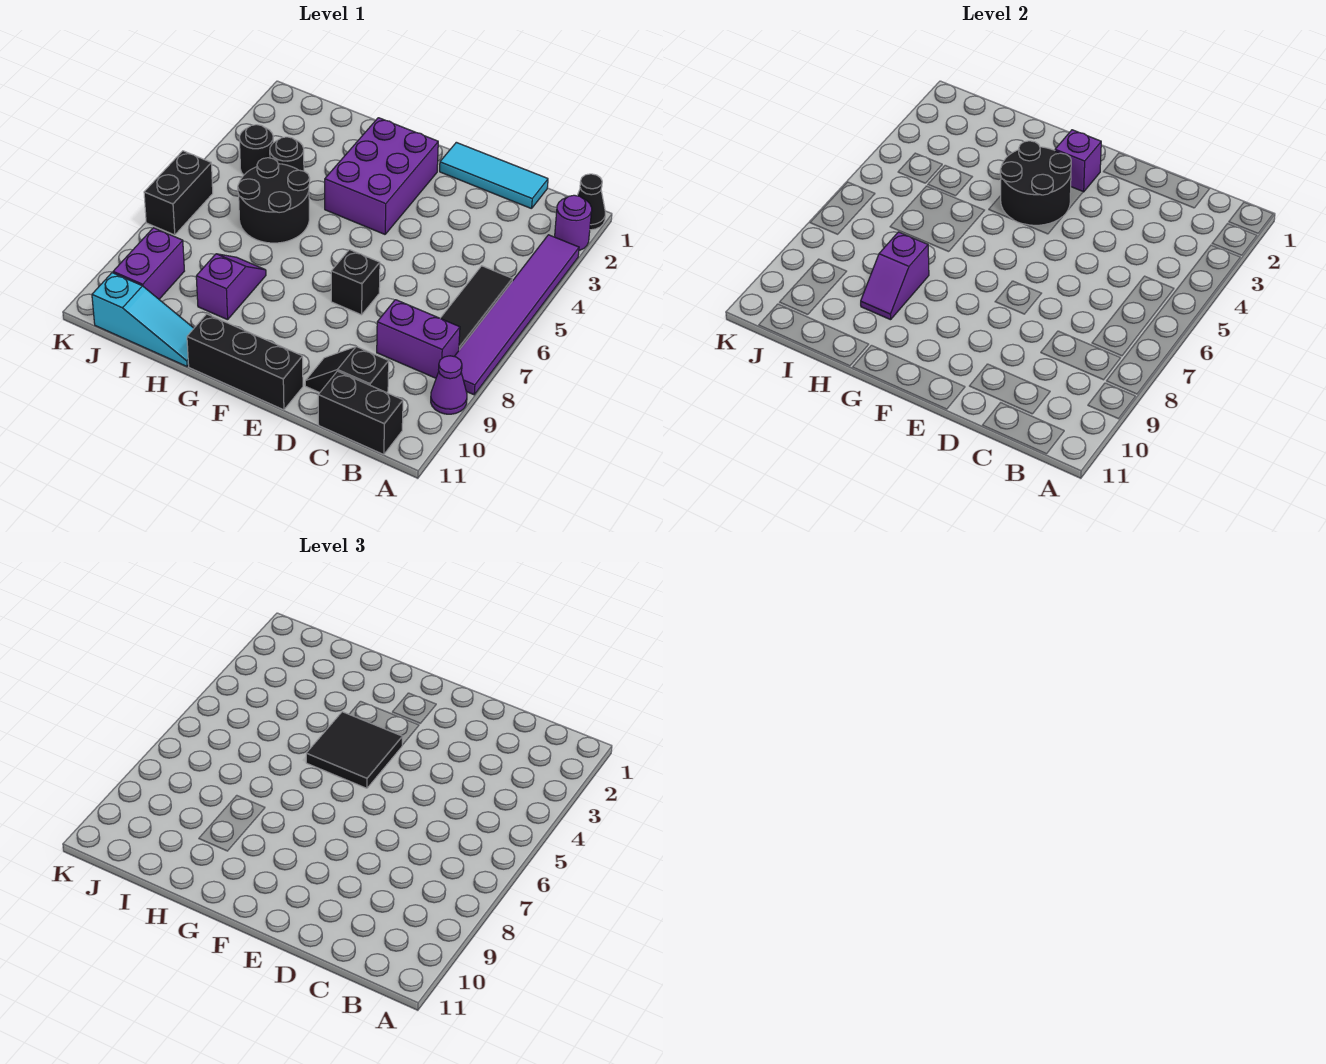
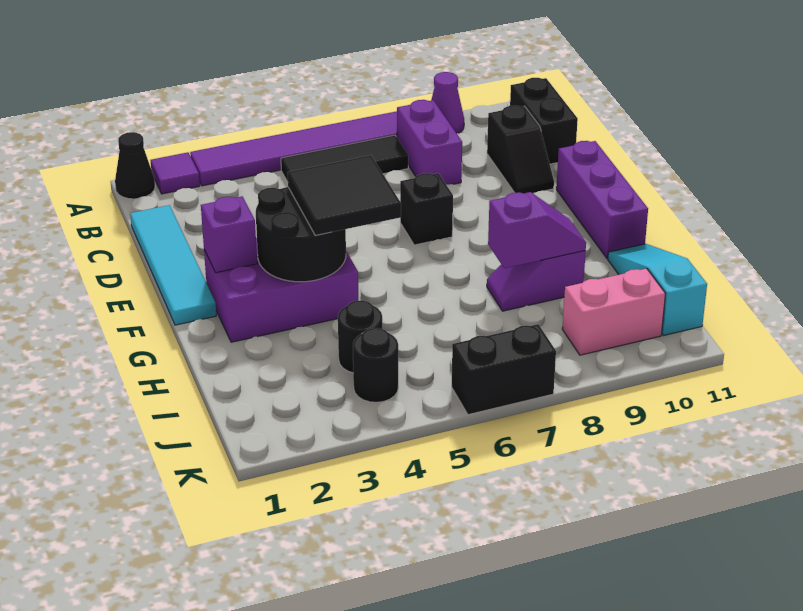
purple round brick A2 level 1 -> purple tile A2 level 1
cyan tile C1:E1 level 1 -> cyan tile C1:F1 level 1
black brick E11:G11 level 1 -> purple brick E11:G11 level 1
black round brick H5:I6 level 1 -> none
purple brick J9:J10 level 1 -> pink brick J9:J10 level 1

